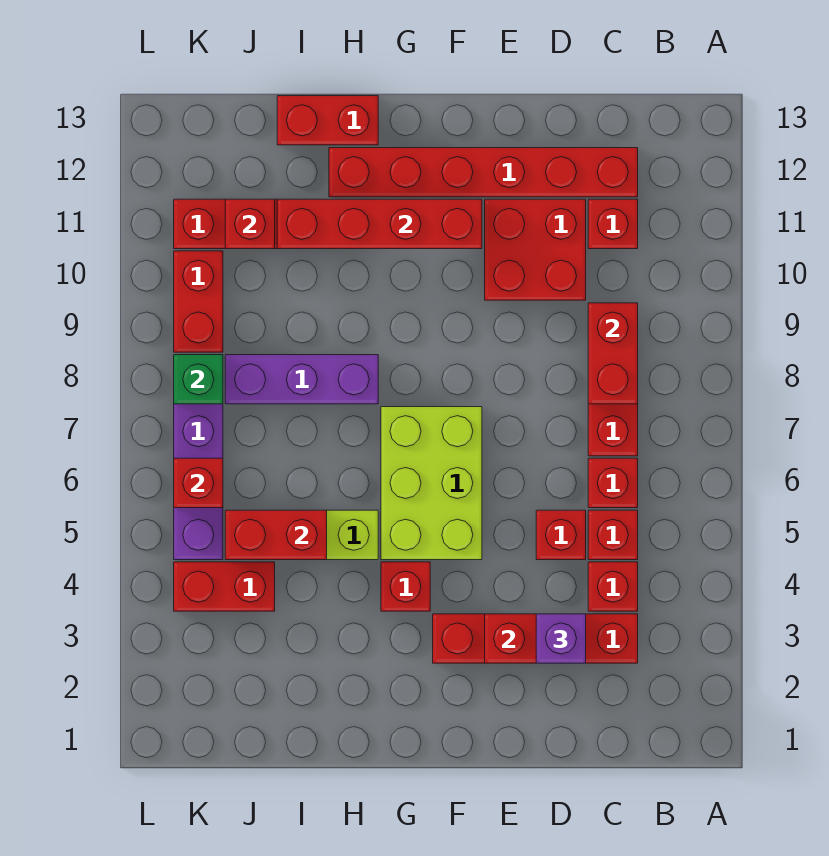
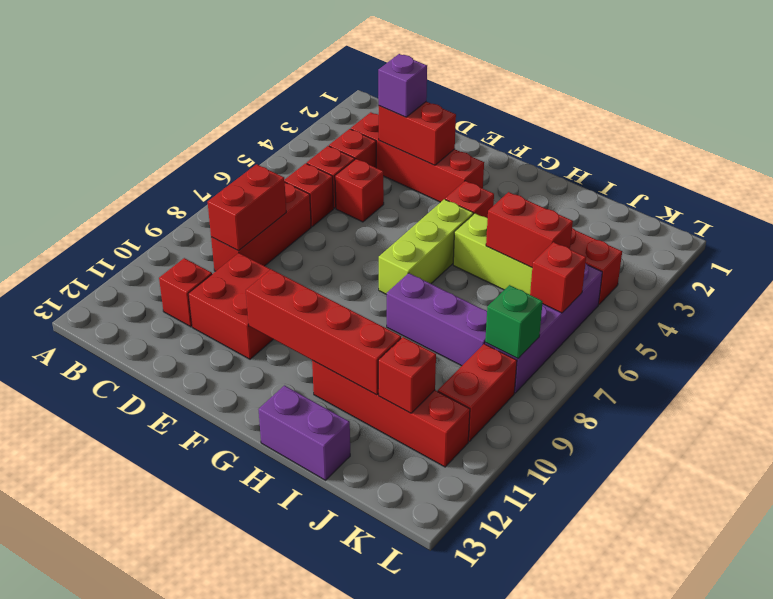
red brick C12:H12 level 1 -> none
lime brick F5:G7 level 1 -> lime brick G5:G7 level 1
red brick H13:I13 level 1 -> purple brick H13:I13 level 1

